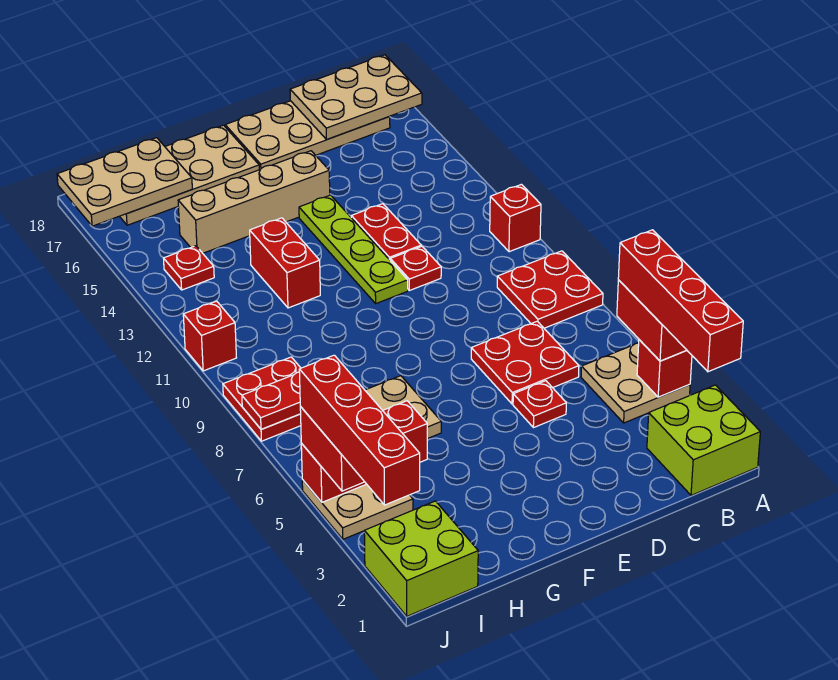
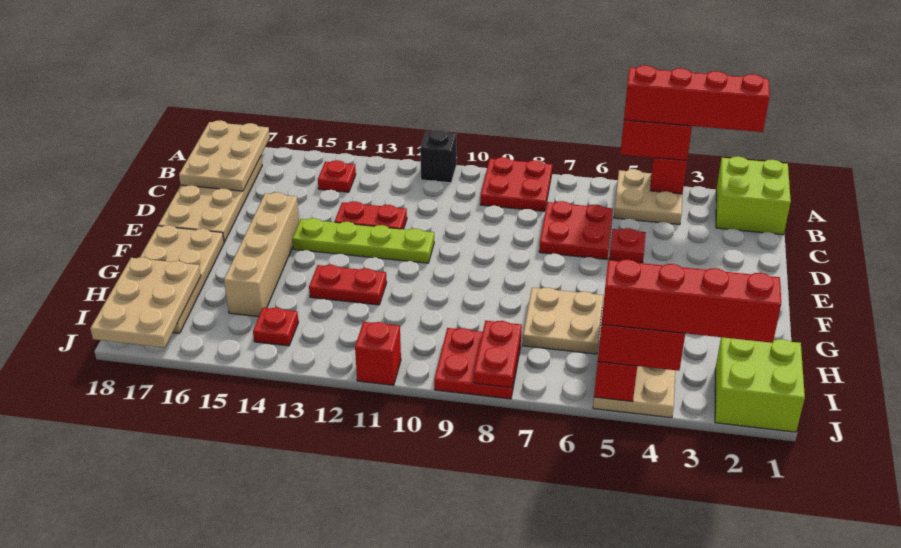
red brick A11 level 1 -> black brick A11 level 1
red plate D11 level 1 -> red plate B14 level 1
red brick G12:G13 level 1 -> red plate G12:G13 level 1

